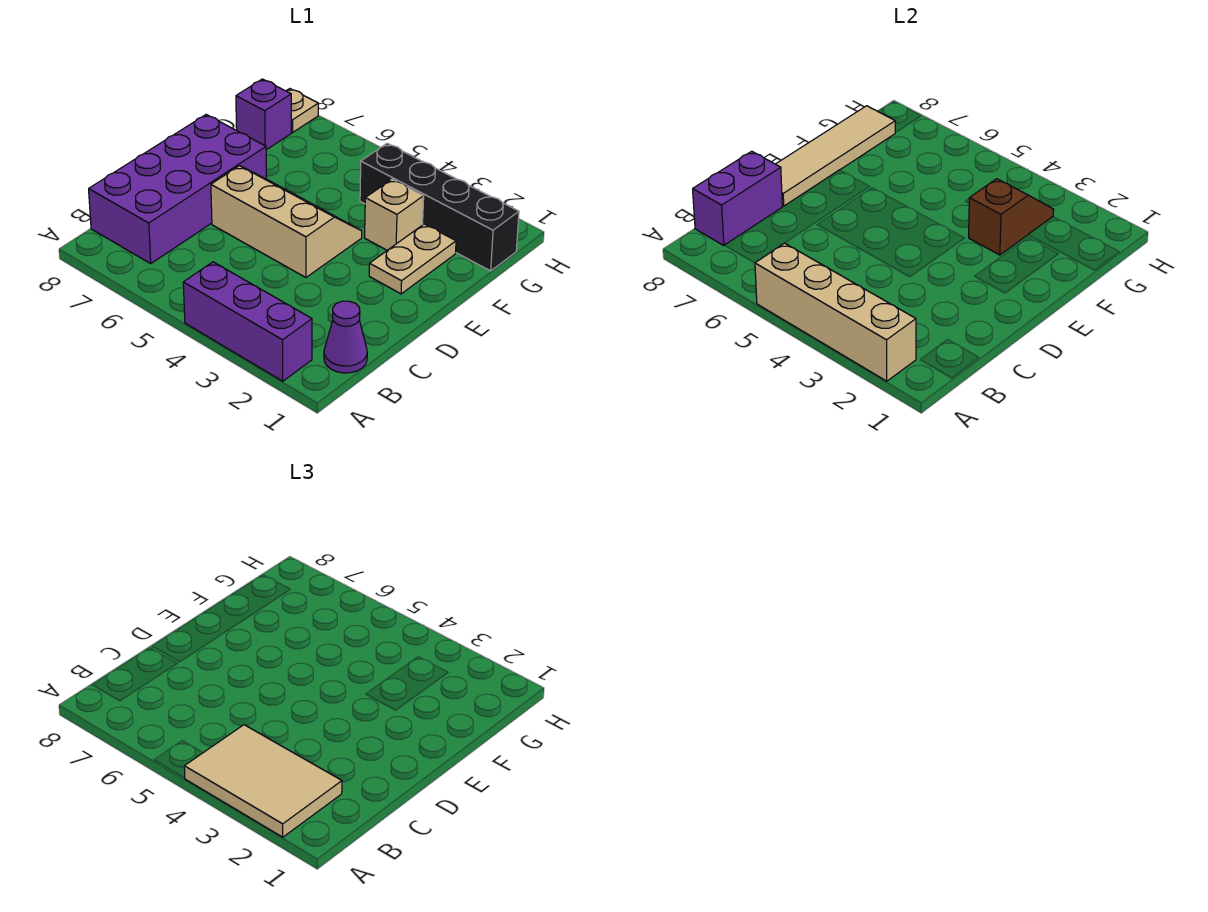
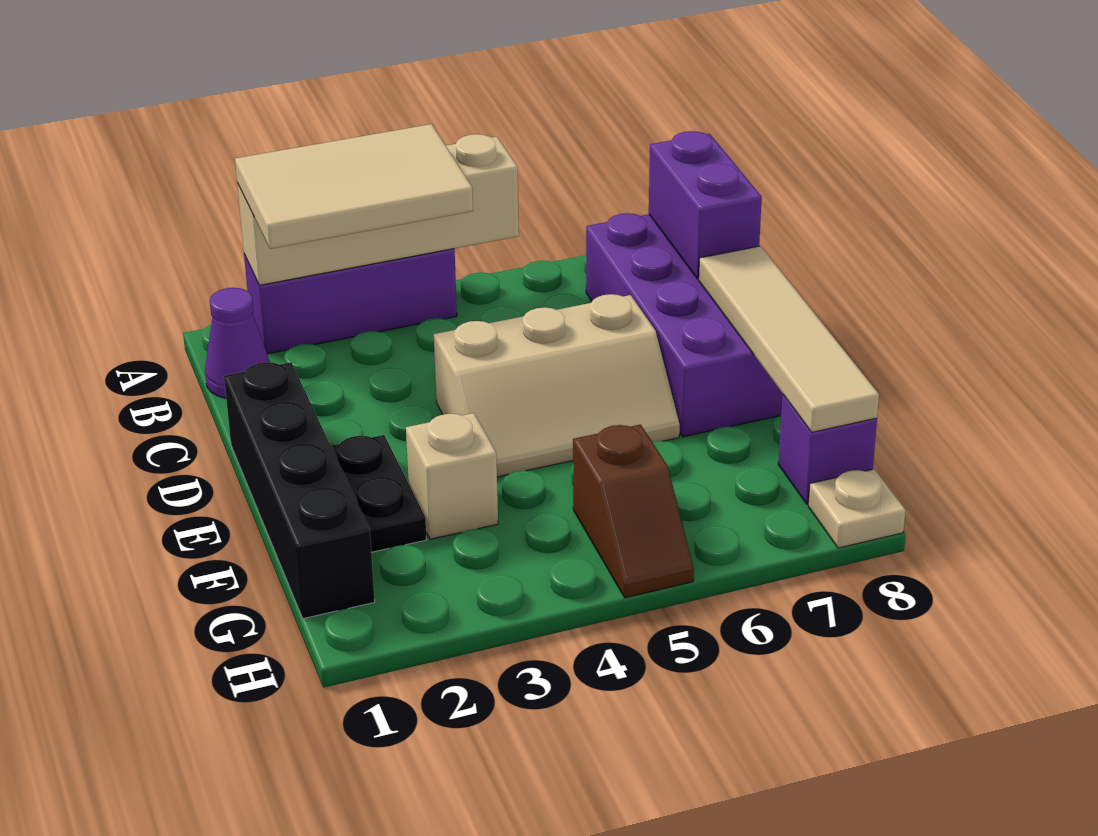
tan plate E2:F2 level 1 -> black plate E2:F2 level 1
brown slope F3:G3 level 2 top F -> brown slope G5:H5 level 1 top G
black brick G1:G4 level 1 -> black brick D1:G1 level 1

